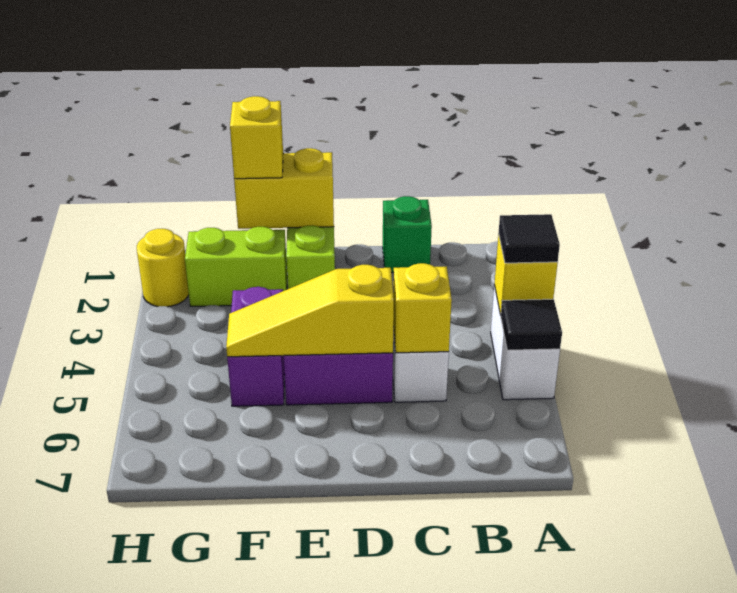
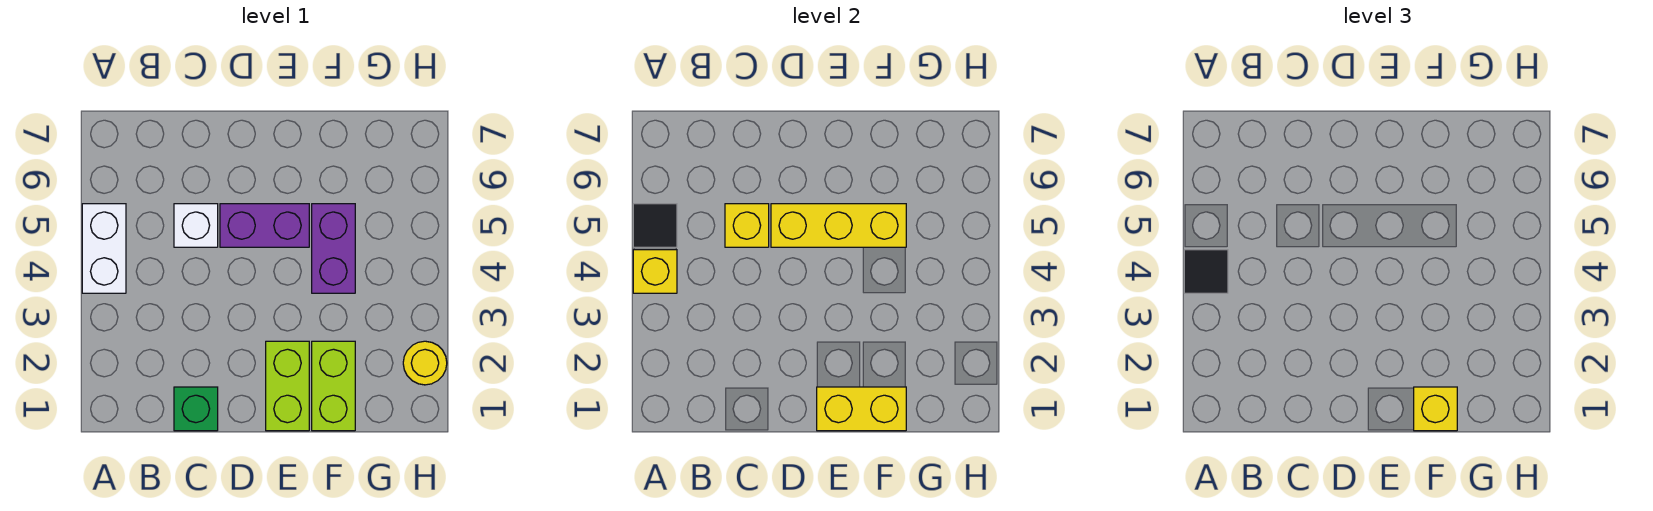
yellow slope D5:F5 level 2 top D -> yellow brick D5:F5 level 2
lime brick F2:G2 level 1 -> lime brick F1:F2 level 1

